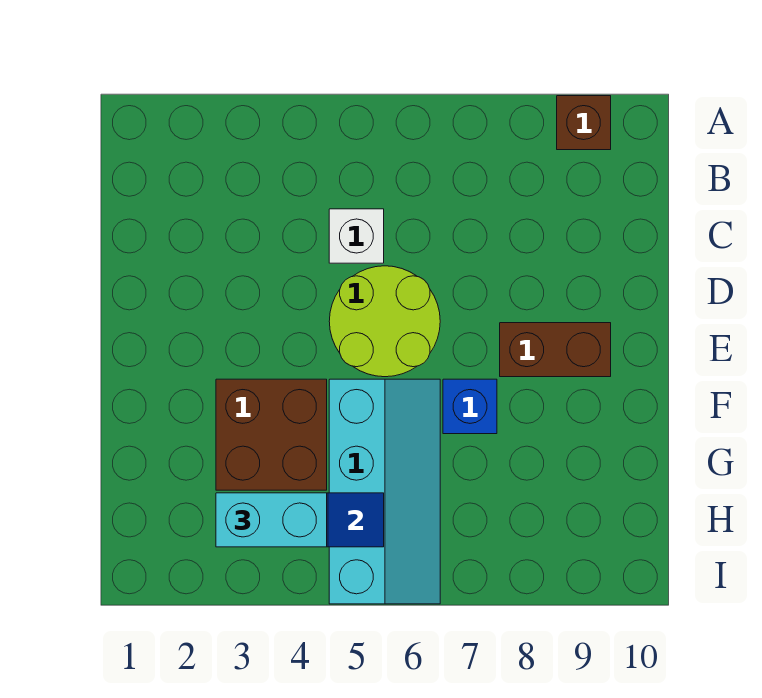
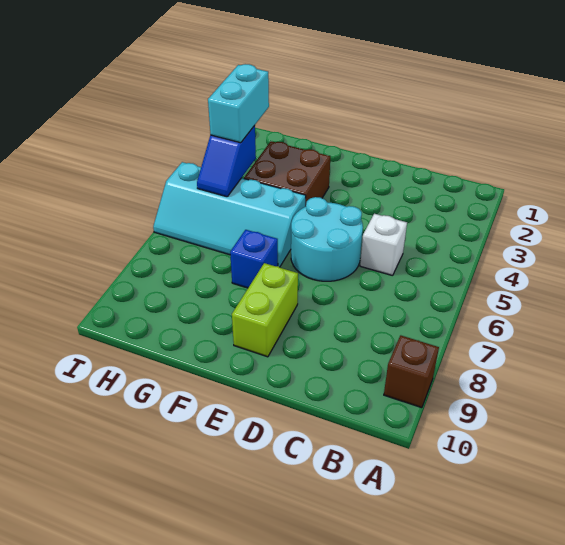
lime round brick D5:E6 level 1 -> cyan round brick D5:E6 level 1
brown brick E8:E9 level 1 -> lime brick E8:E9 level 1

